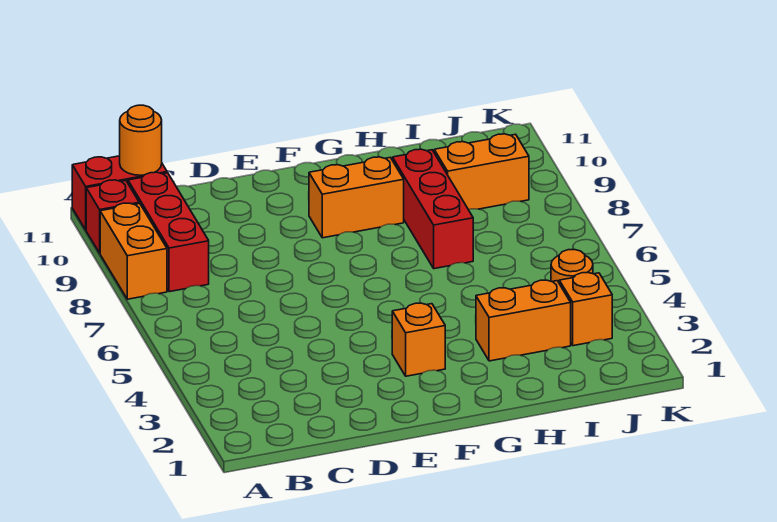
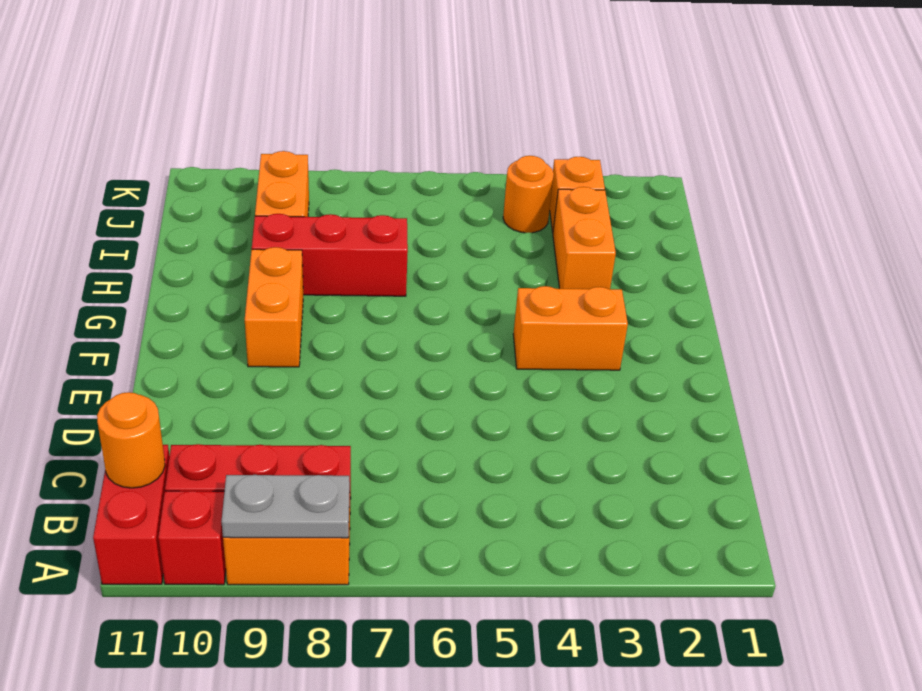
none -> grey plate A8:A9 level 2
orange brick F3 level 1 -> orange brick F3:F4 level 1

